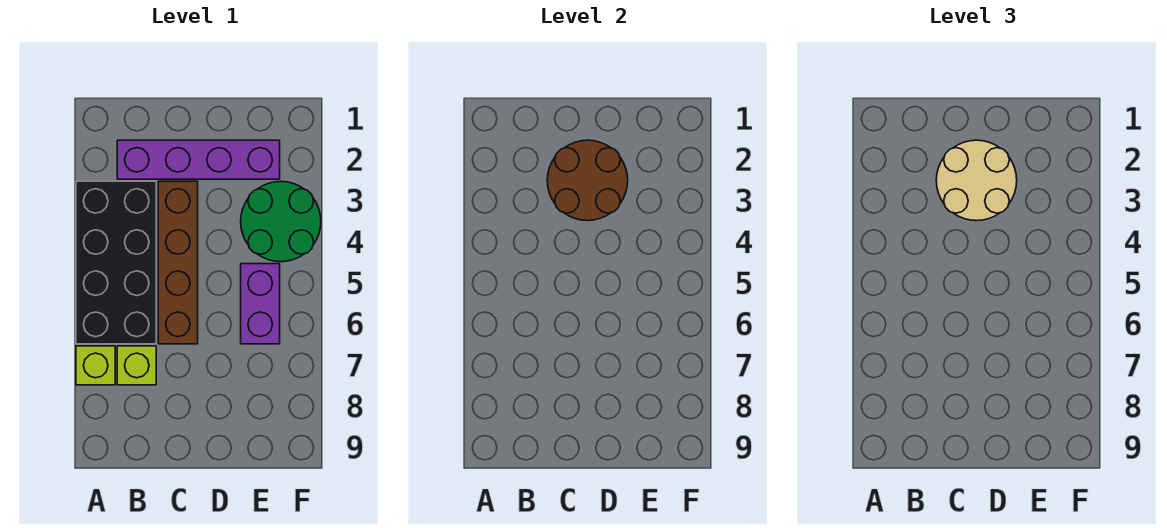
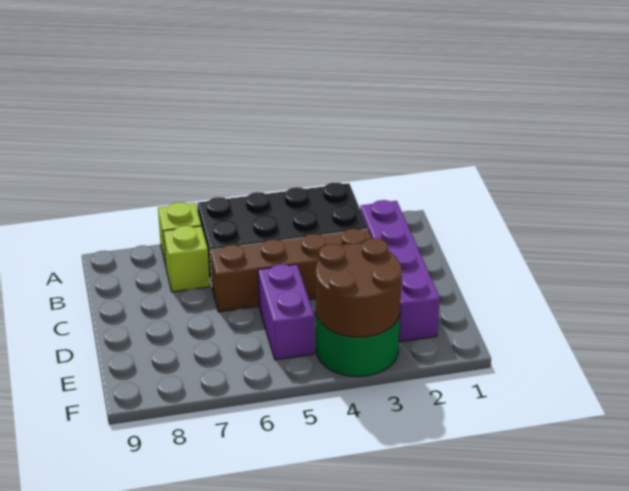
brown round brick C2:D3 level 2 -> brown round brick E3:F4 level 2
tan round brick C2:D3 level 3 -> none
purple brick E5:E6 level 1 -> purple brick D5:E5 level 1

